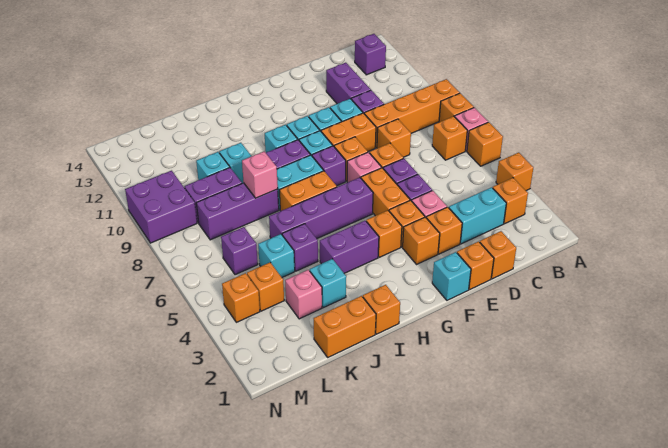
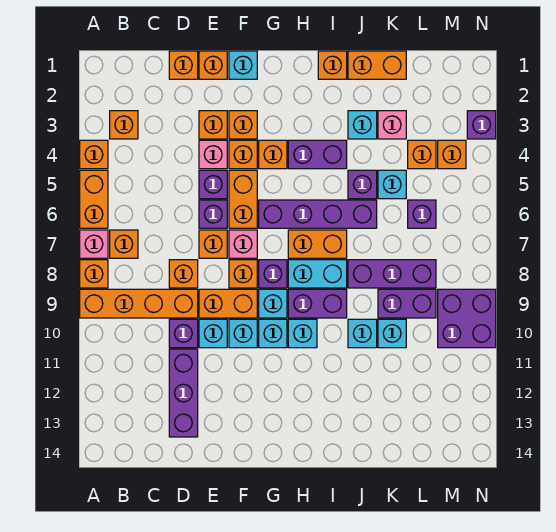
orange brick A6 level 1 -> orange brick A5:A6 level 1
purple brick B13 level 1 -> purple brick N3 level 1
cyan brick C3:D3 level 1 -> none
purple brick D11:D12 level 1 -> purple brick D11:D13 level 1
pink brick J8 level 2 -> none

